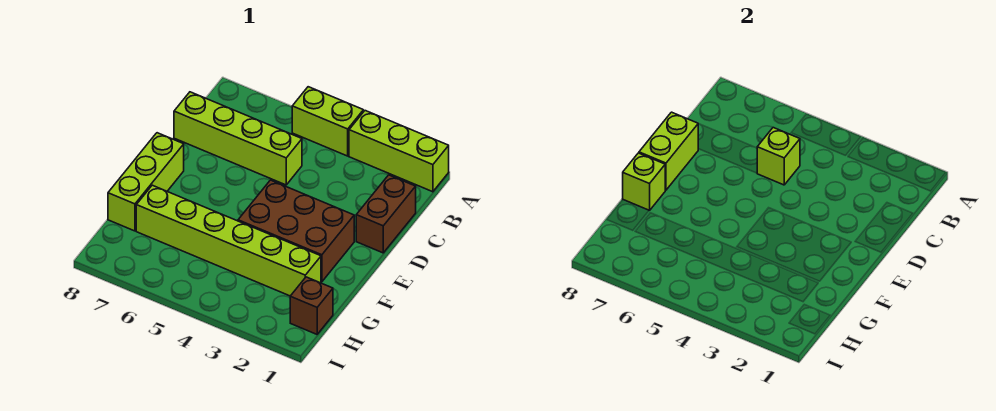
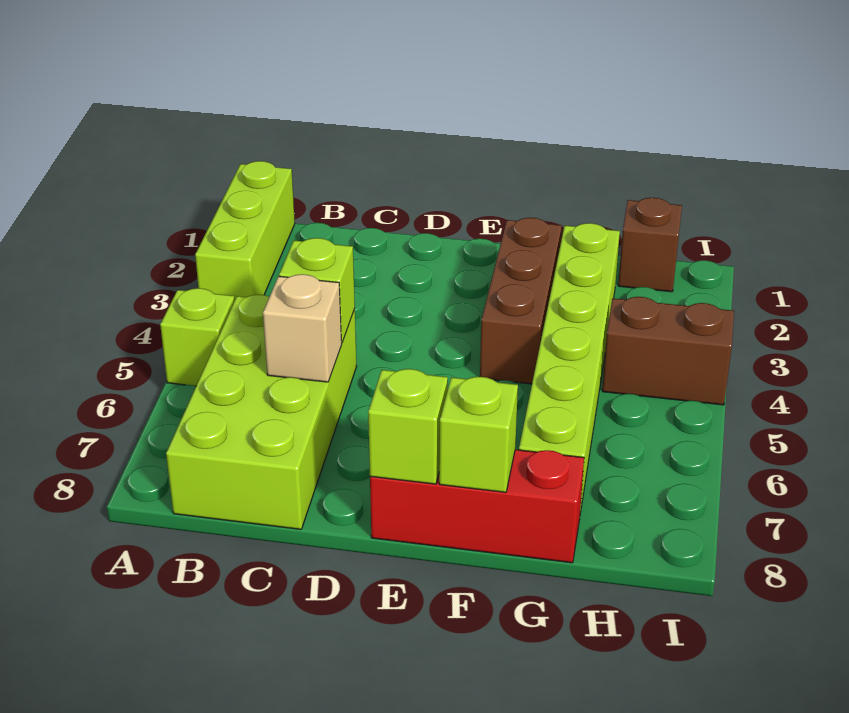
lime brick A4:A5 level 1 -> lime brick A5 level 1
brown brick C1:D1 level 1 -> brown brick H4:I4 level 1
lime brick C5:C8 level 1 -> lime brick B5:C8 level 1
none -> tan brick C6 level 2
lime brick D8:E8 level 2 -> lime brick E8 level 2
brown brick E2:F4 level 1 -> brown brick F2:F4 level 1
lime brick E8:G8 level 1 -> red brick E8:G8 level 1

